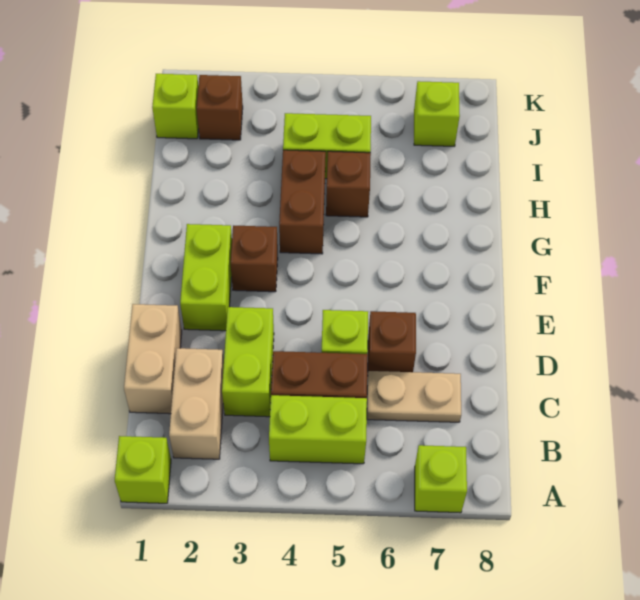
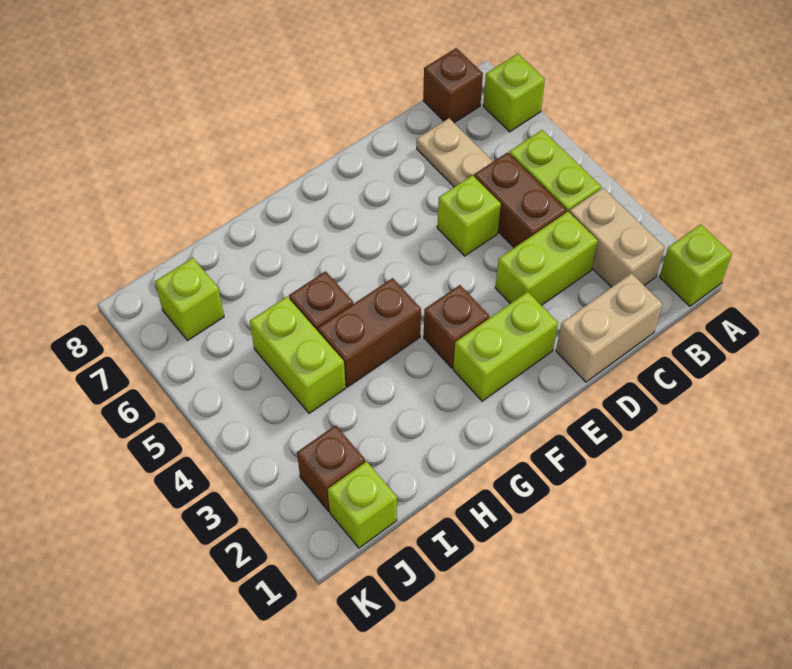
tan brick B2:C2 level 1 -> tan brick B2:B3 level 1
brown brick D6 level 1 -> brown brick B8 level 1

